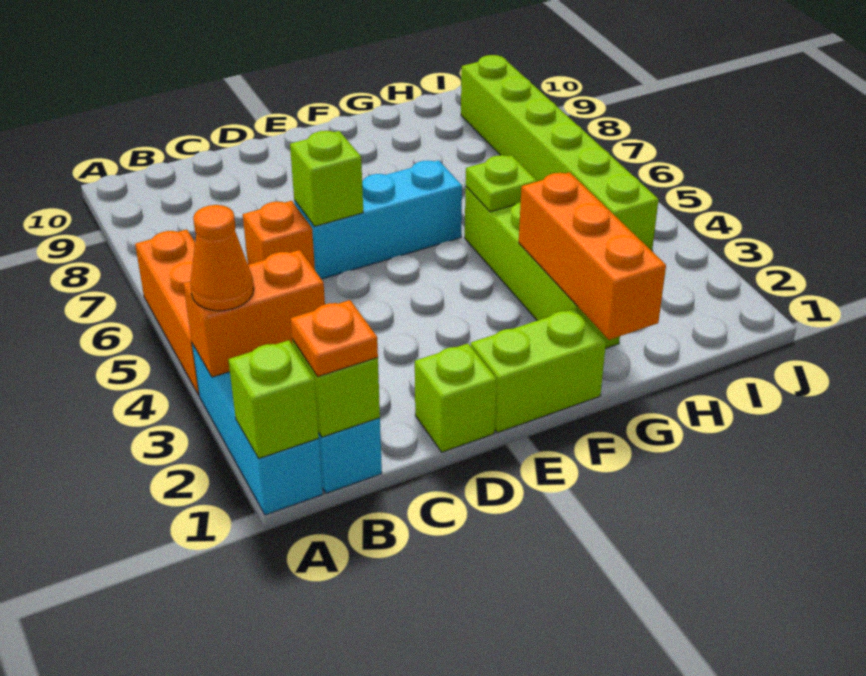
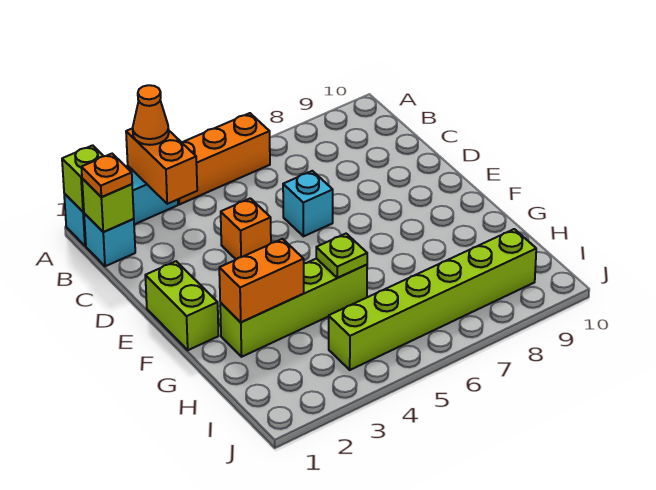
orange brick C6 level 1 -> orange brick D4 level 1
lime brick D1 level 1 -> none
cyan brick D6:F6 level 1 -> cyan brick D6 level 1
lime brick D6 level 2 -> none
orange brick G1:G3 level 2 -> orange brick G2:G3 level 2

